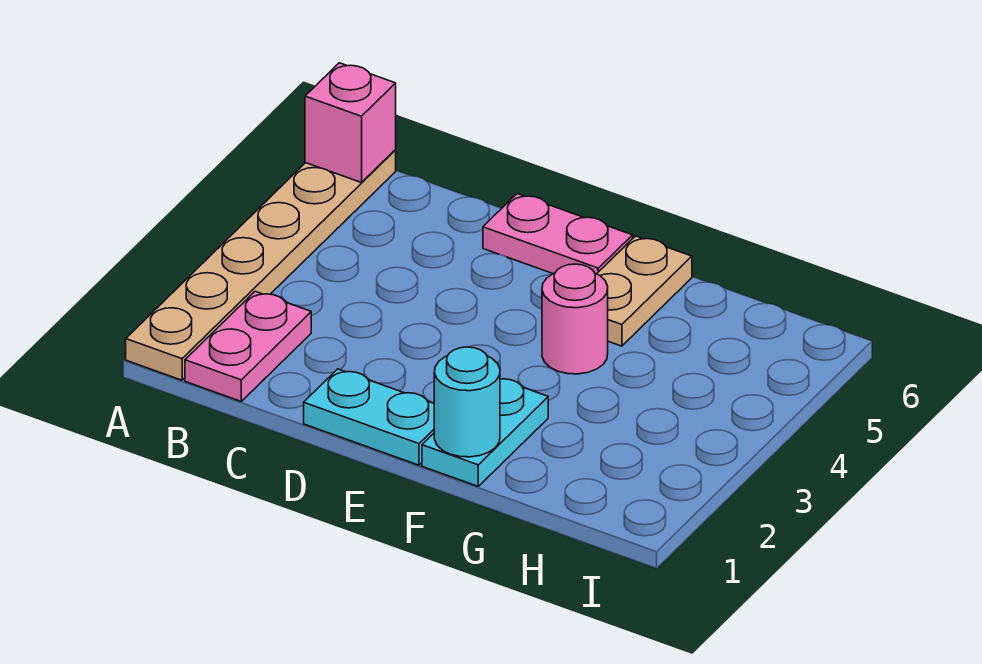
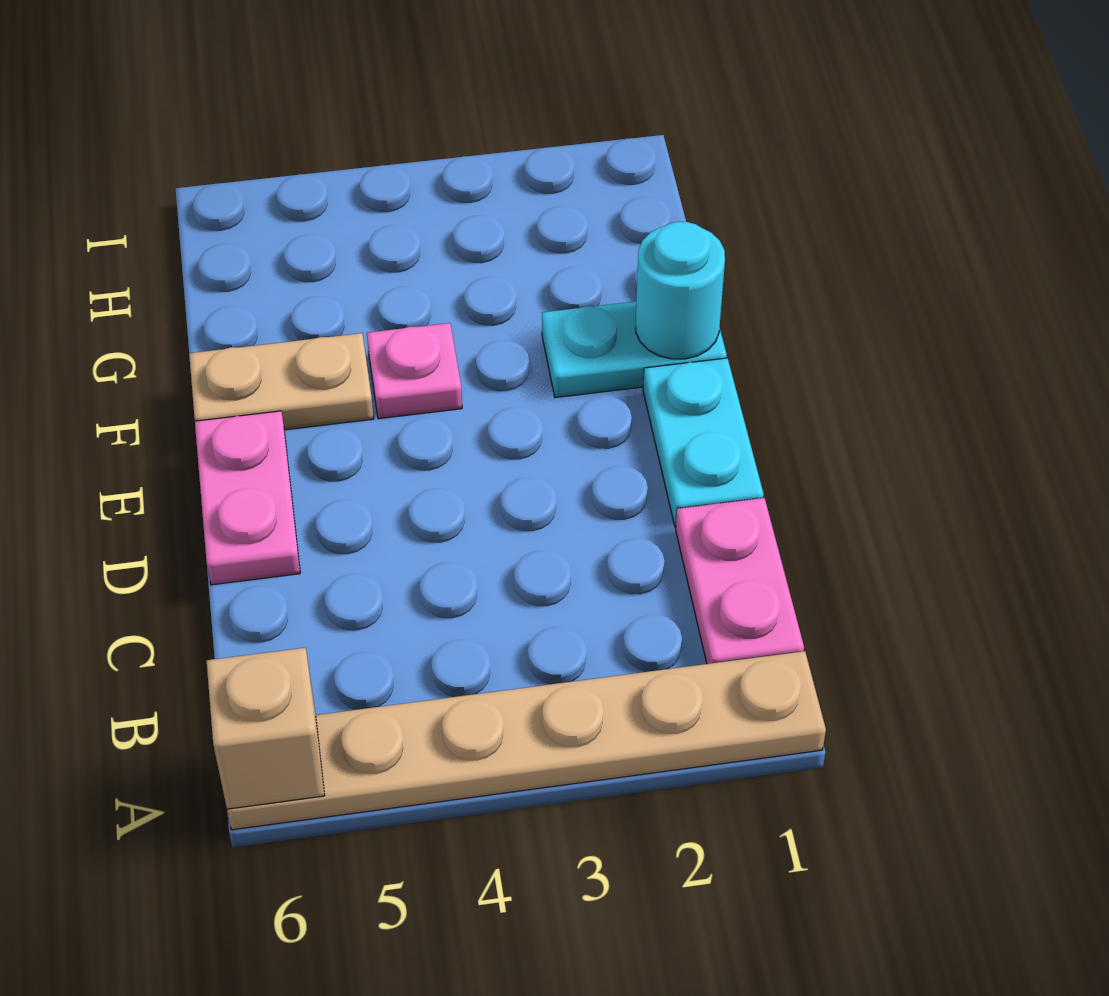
pink brick A6 level 2 -> tan brick A6 level 2
pink plate B1:B2 level 1 -> pink plate B1:C1 level 1
pink round brick F4 level 1 -> pink plate F4 level 1

